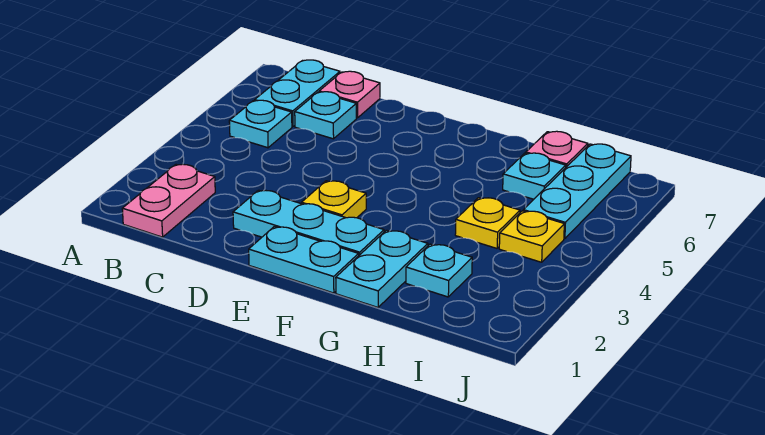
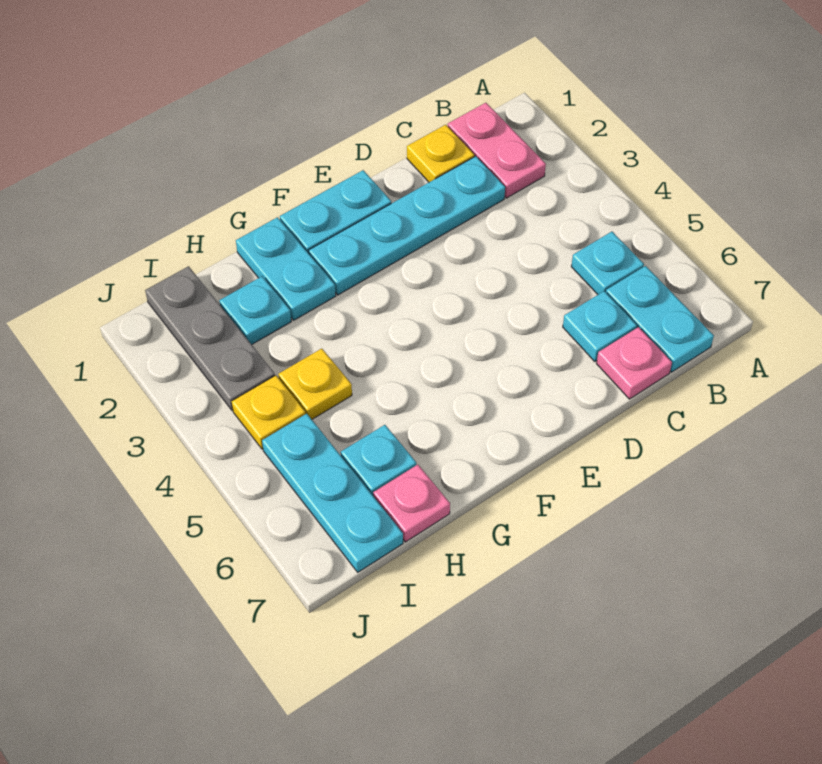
cyan plate D2:F2 level 1 -> cyan plate C2:F2 level 1
yellow plate E3 level 1 -> yellow plate C1 level 1
none -> grey plate I1:I3 level 1

